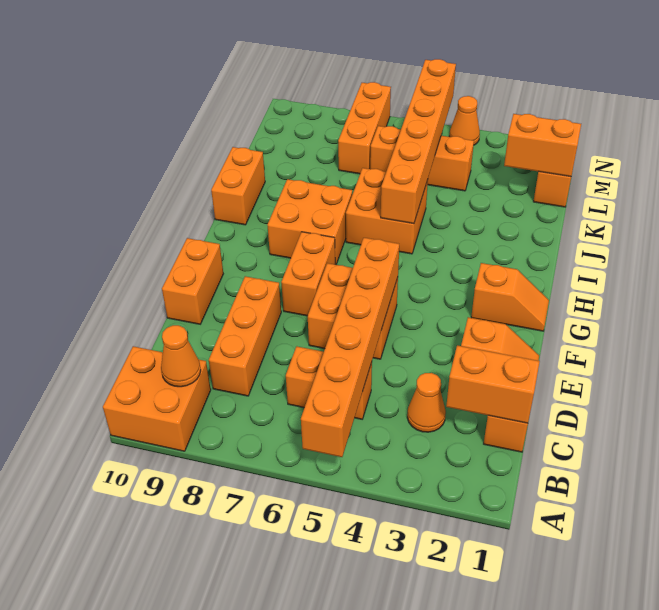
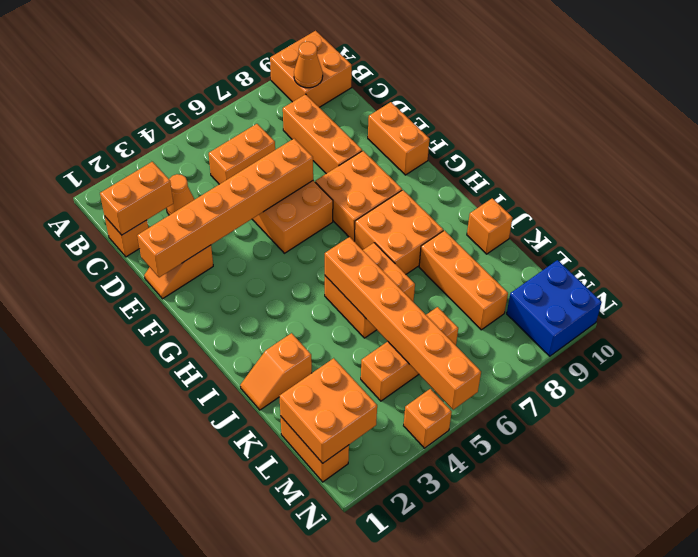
orange brick A5:F5 level 2 -> orange brick E1:E6 level 2
orange brick F7:G7 level 1 -> orange brick F7:G8 level 1
orange slope G1:G2 level 1 top 2 -> orange slope J1:J2 level 1 top 2
orange brick I10:J10 level 1 -> orange brick J10 level 1
orange brick L1:L2 level 2 -> orange brick L1:M2 level 2
orange brick L7:N7 level 1 -> orange brick J8:L8 level 1
none -> blue brick M9:N10 level 1
orange cone N4 level 1 -> orange brick N4 level 1

